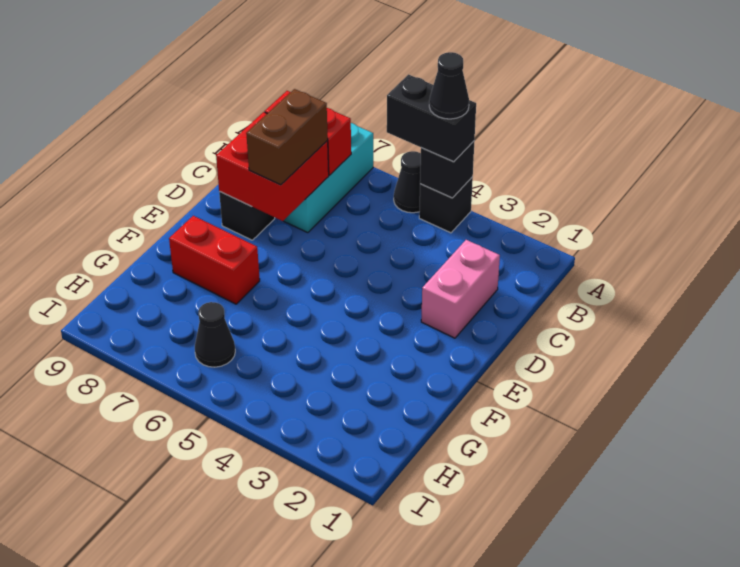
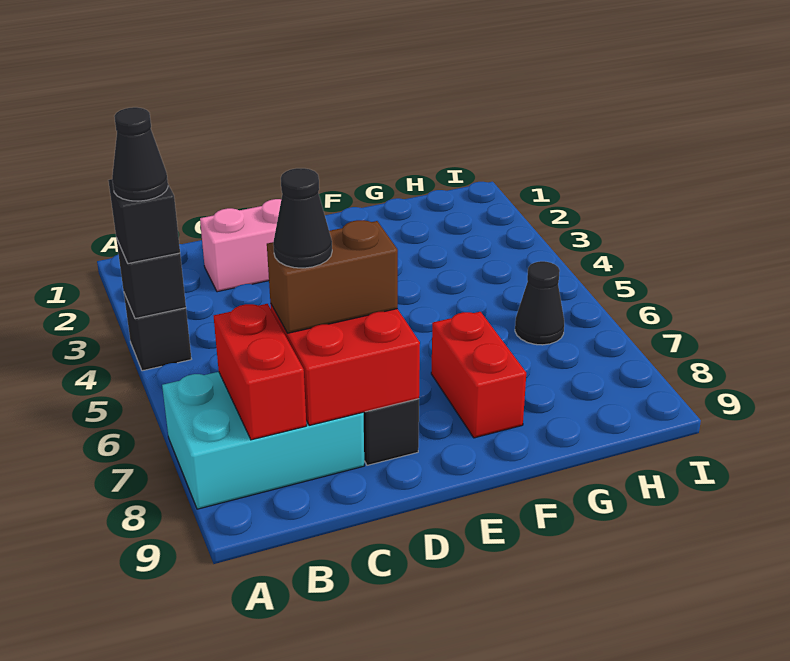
black brick A4:A5 level 3 -> black brick A4 level 3
black cone A5 level 1 -> black cone C7 level 4

